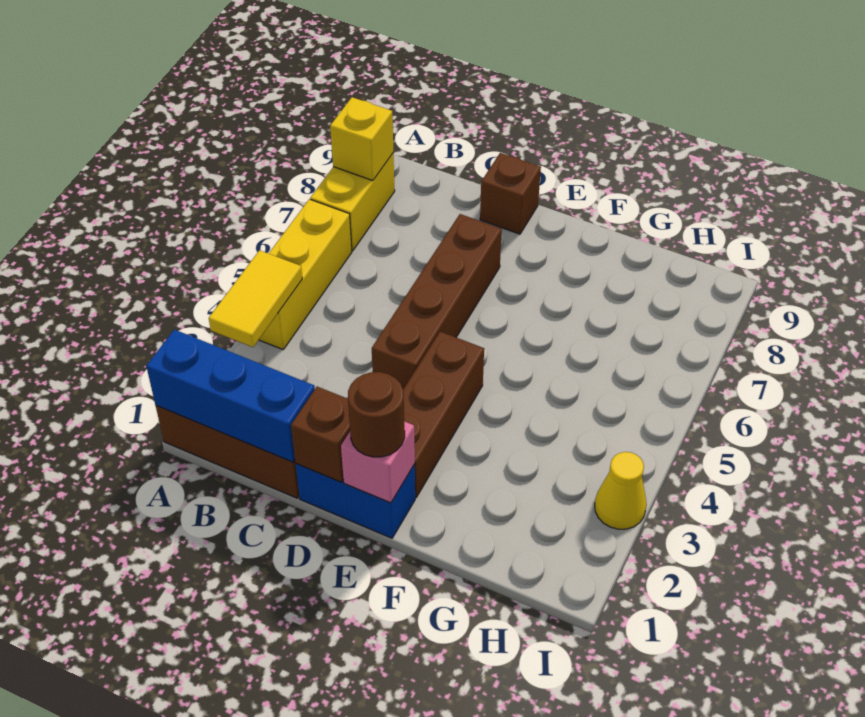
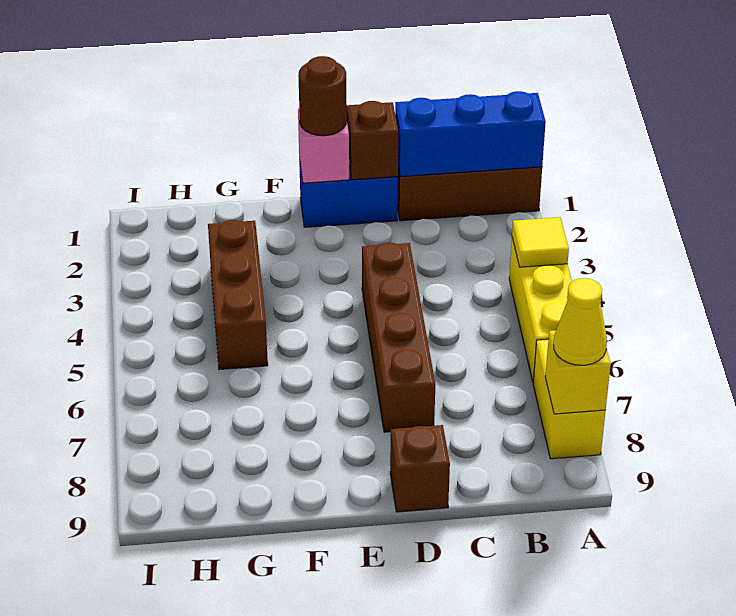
yellow tile A3:A4 level 2 -> yellow tile A4 level 2
brown brick E2:E4 level 1 -> brown brick G3:G5 level 1
yellow cone I3 level 1 -> yellow cone A8 level 3

